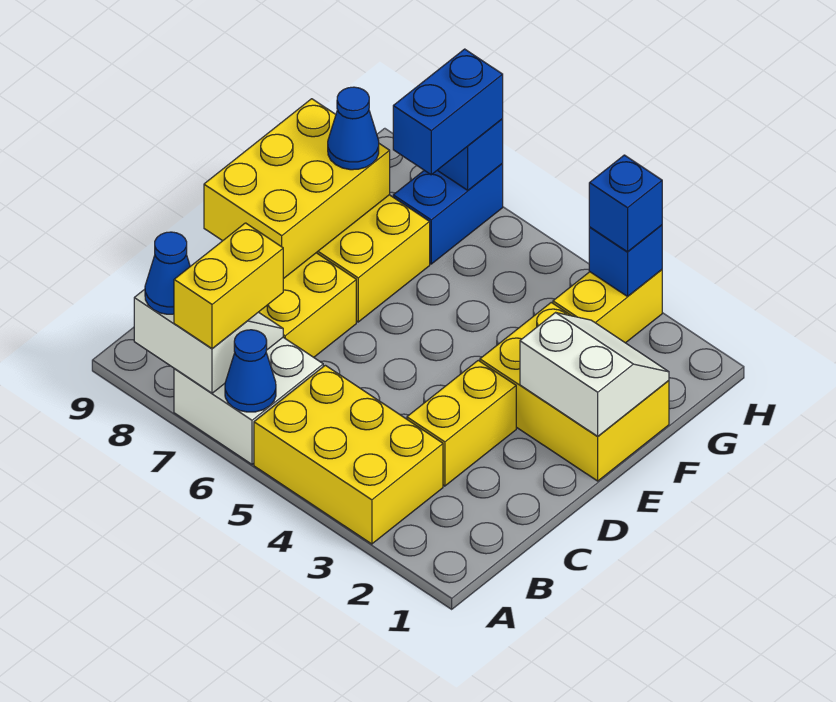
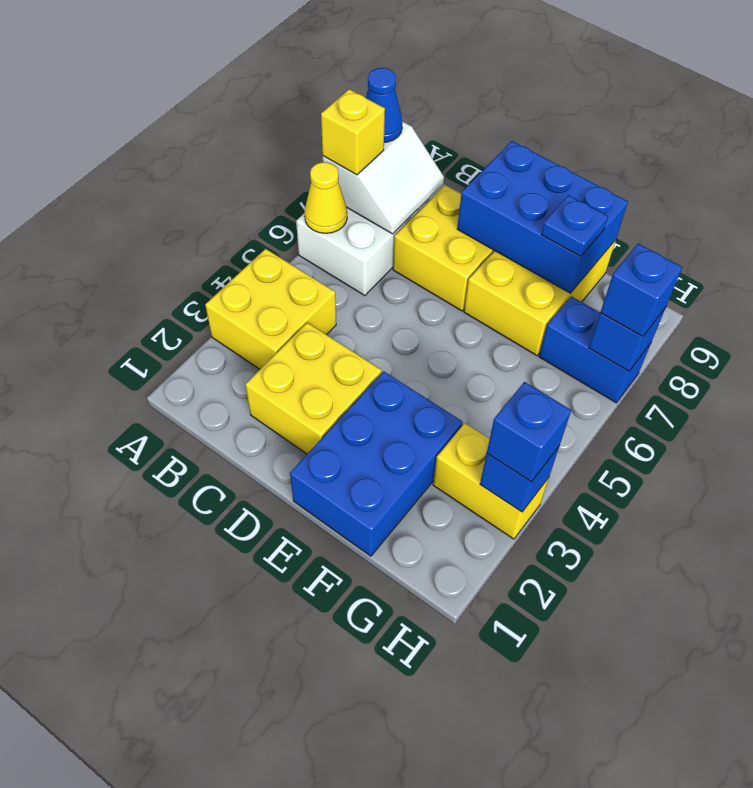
yellow brick A3:B5 level 1 -> yellow brick A3:B4 level 1
blue cone A6 level 2 -> yellow cone A6 level 2
yellow brick A7:B7 level 3 -> yellow brick A7 level 3
yellow brick C3:D3 level 1 -> yellow brick C2:D3 level 1
yellow brick D8:F9 level 2 -> blue brick D8:F9 level 2
yellow brick E1:F3 level 1 -> blue brick E1:F3 level 1
white slope E1:F2 level 2 top E -> none
blue cone F8 level 3 -> blue plate F8 level 3
blue brick G7:H7 level 3 -> blue brick H7 level 3

